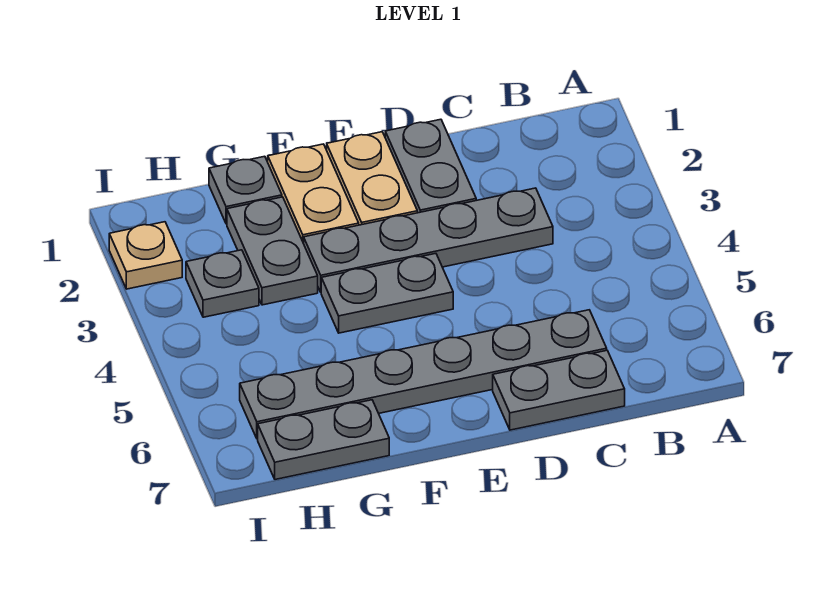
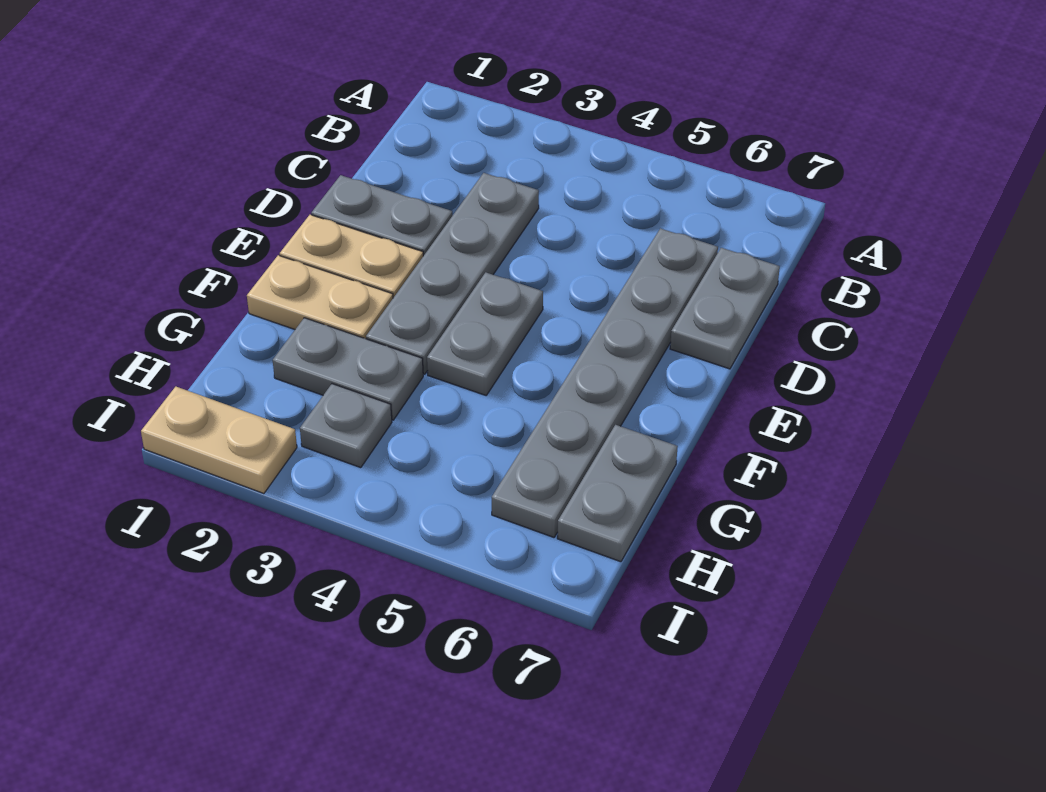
grey plate G1 level 1 -> none
tan plate I2 level 1 -> tan plate I1:I2 level 1

